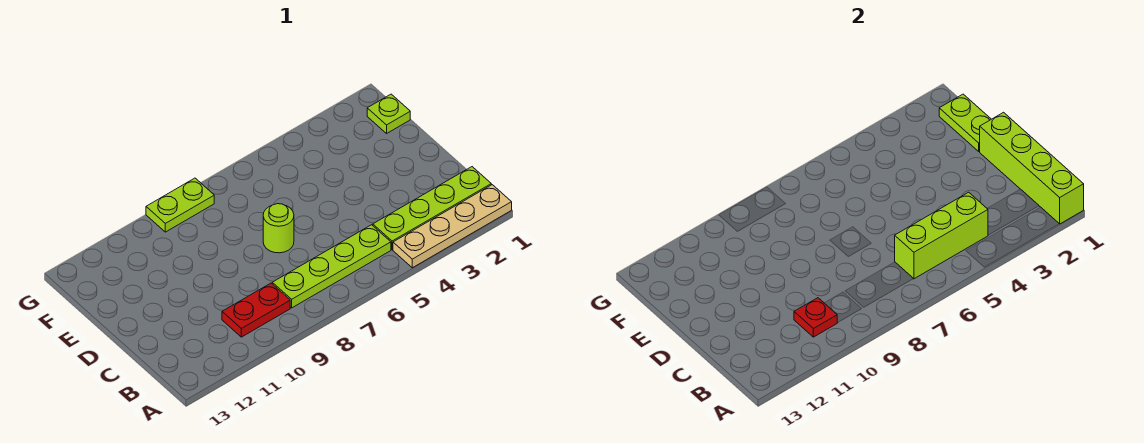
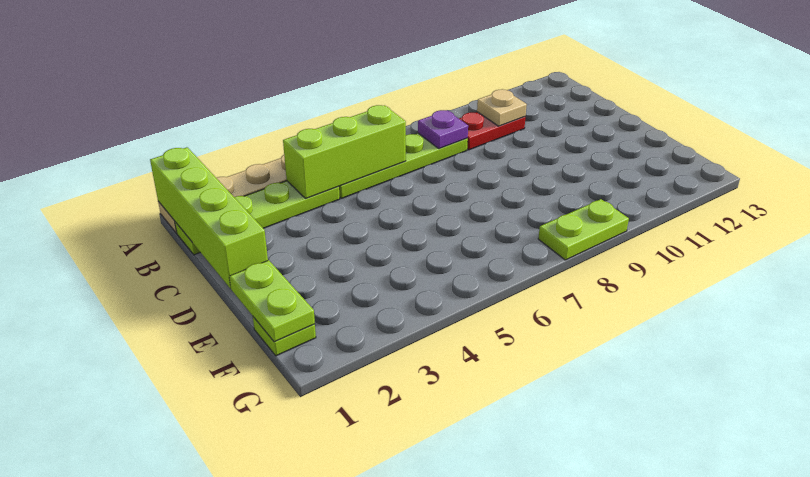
none -> purple plate B8 level 2
red plate B10 level 2 -> tan plate B10 level 2
lime round brick D7 level 1 -> none

